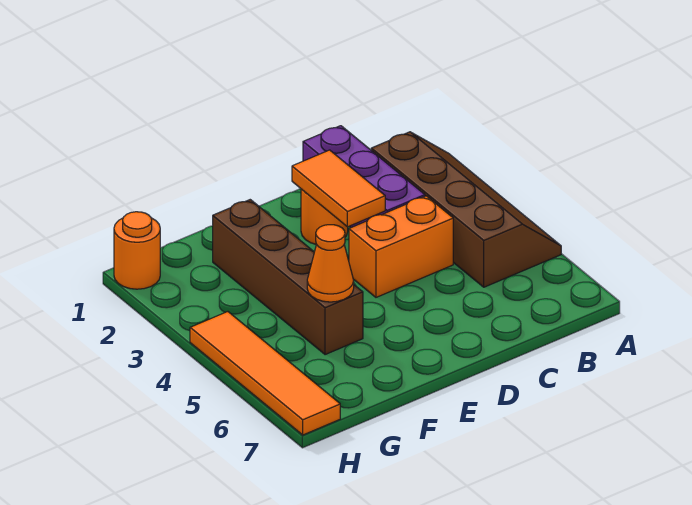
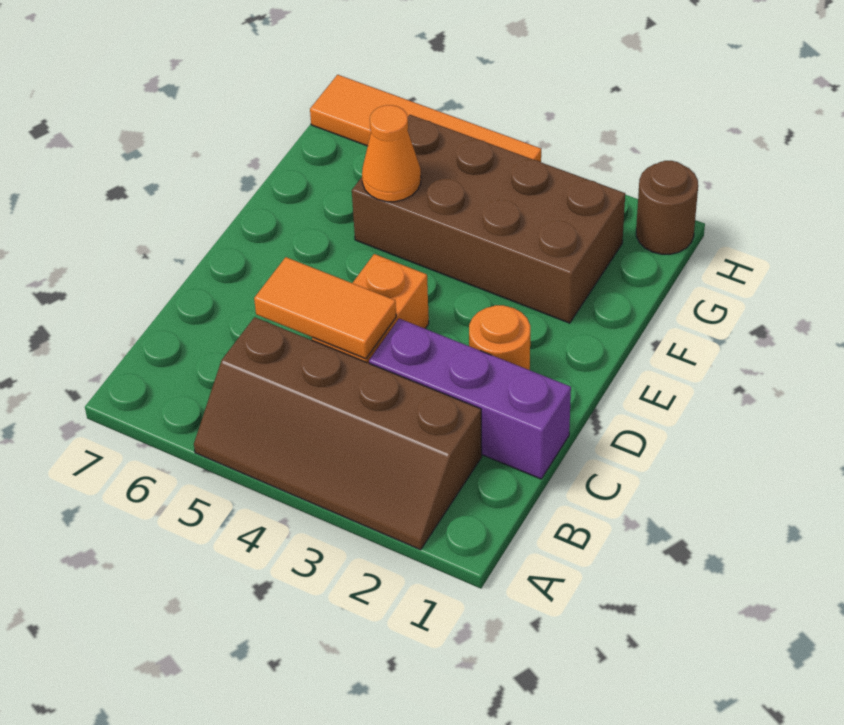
orange tile D2:D3 level 2 -> orange tile C4:C5 level 2
brown brick F2:F5 level 1 -> brown brick F2:G5 level 1
orange round brick H1 level 1 -> brown round brick H1 level 1

